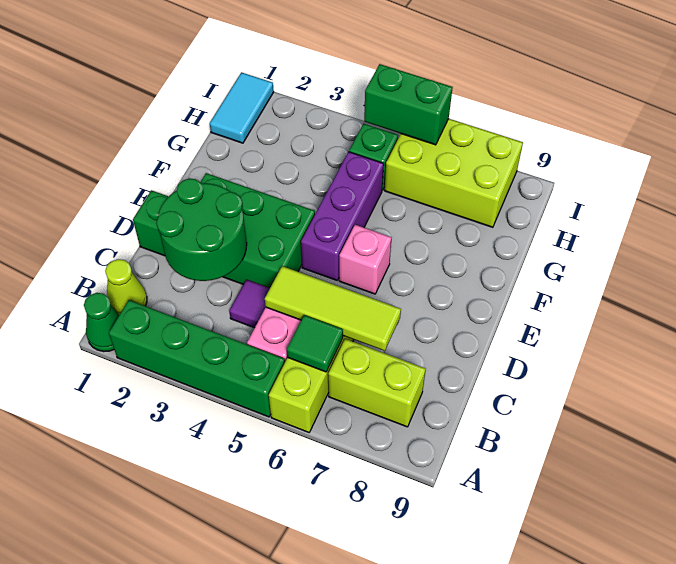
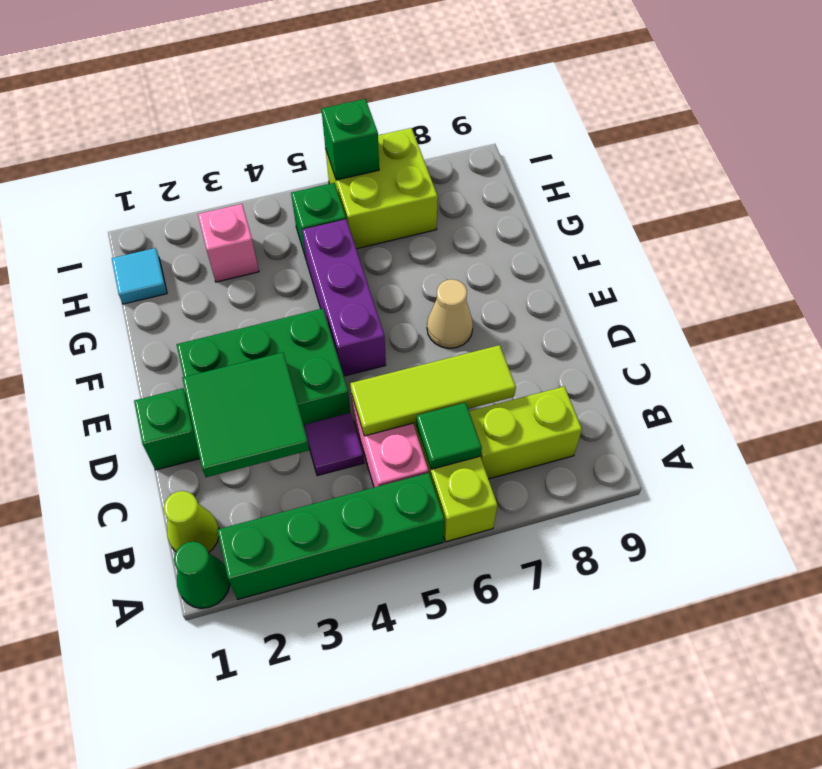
green round brick C2:D3 level 2 -> green tile C2:D3 level 2
pink brick E6 level 1 -> pink brick H3 level 1
none -> tan cone E7 level 1
cyan tile H1:I1 level 1 -> cyan tile H1 level 1
lime brick H6:I8 level 1 -> lime brick H6:I7 level 1
green brick I5:I6 level 2 -> green brick I6 level 2

